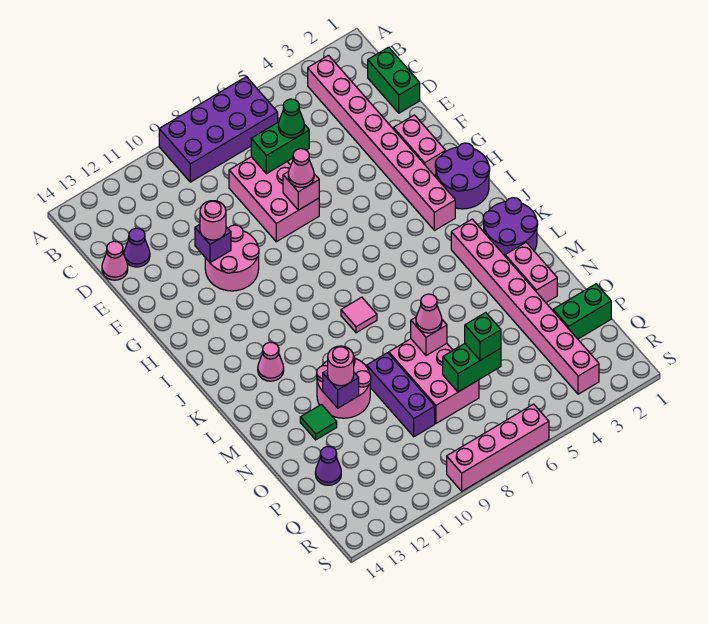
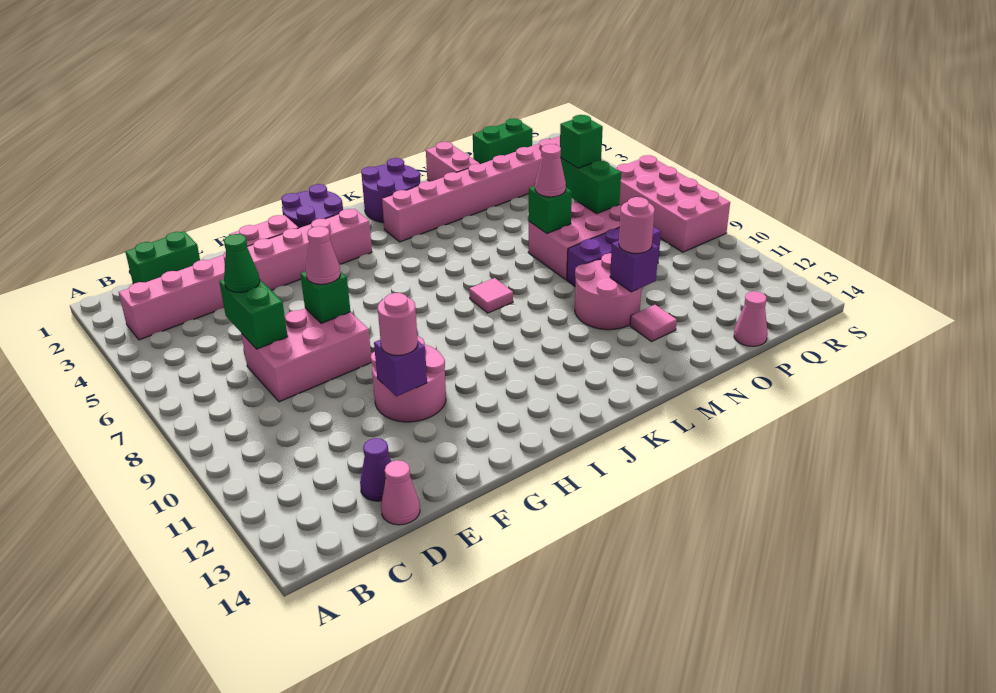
purple brick A6:B9 level 1 -> none
pink brick F7 level 2 -> green brick F7 level 2
pink cone K12 level 1 -> pink cone P14 level 1
pink brick M2:N2 level 1 -> pink brick N1:N2 level 1
pink brick N7 level 2 -> green brick N7 level 2
green tile N12 level 1 -> pink tile N12 level 1
green brick P1:P2 level 1 -> green brick P1:Q1 level 1
purple cone P13 level 1 -> none
pink brick S6:S9 level 1 -> pink brick R6:S9 level 1

